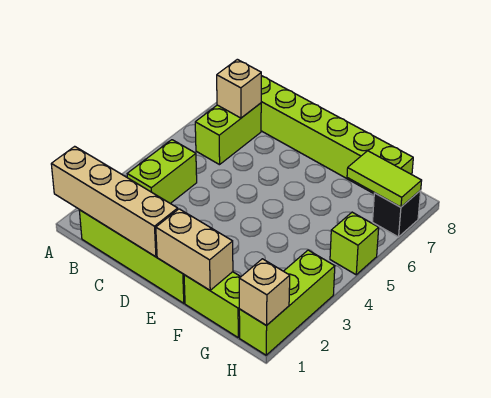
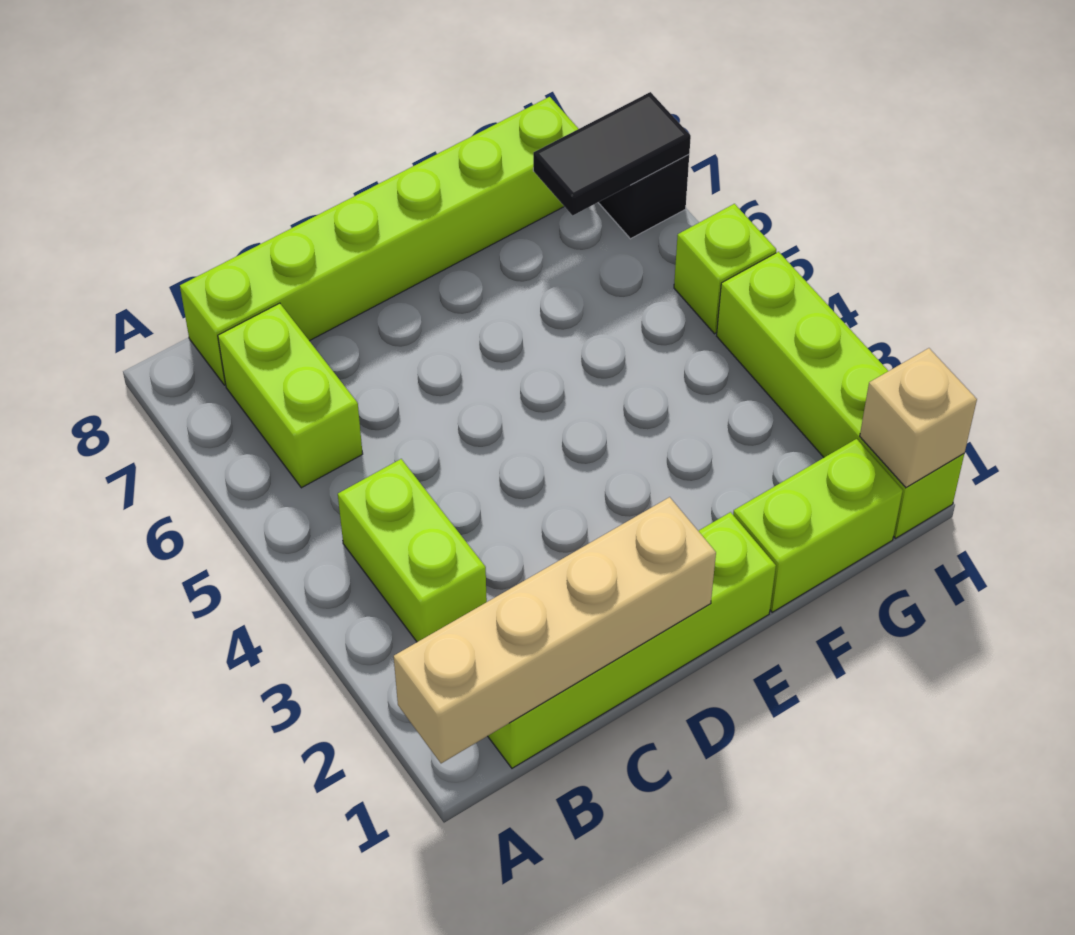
tan brick B7 level 2 -> none
tan brick E1:F1 level 2 -> none
lime tile G7:H7 level 2 -> black tile G7:H7 level 2
lime brick H1:H3 level 1 -> lime brick H1:H4 level 1

